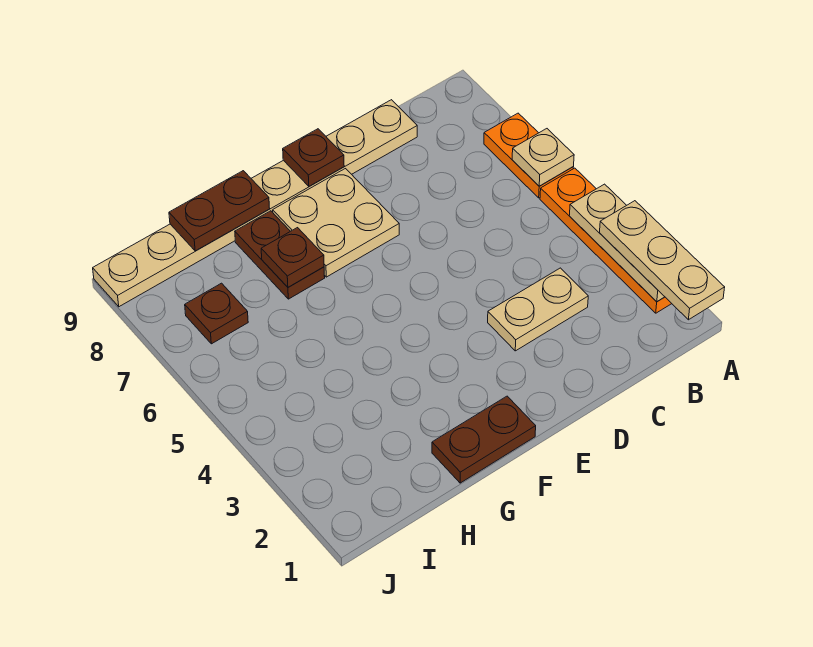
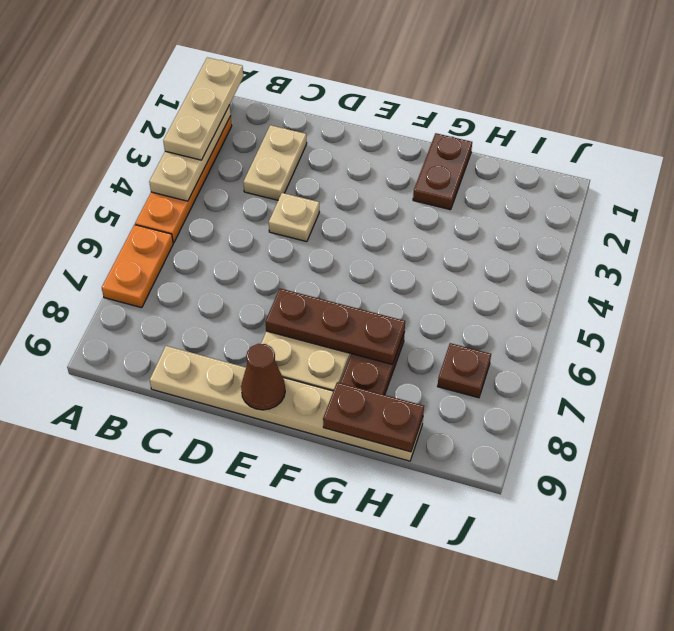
tan plate A6 level 2 -> tan plate D4 level 1
tan plate C3:D3 level 1 -> tan plate C2:C3 level 1
tan plate C9:J9 level 1 -> tan plate C9:H9 level 1
brown plate E9 level 2 -> brown cone E9 level 2
brown plate F1:G1 level 1 -> brown plate G1:G2 level 1
brown plate G7 level 2 -> brown plate E7:G7 level 2

